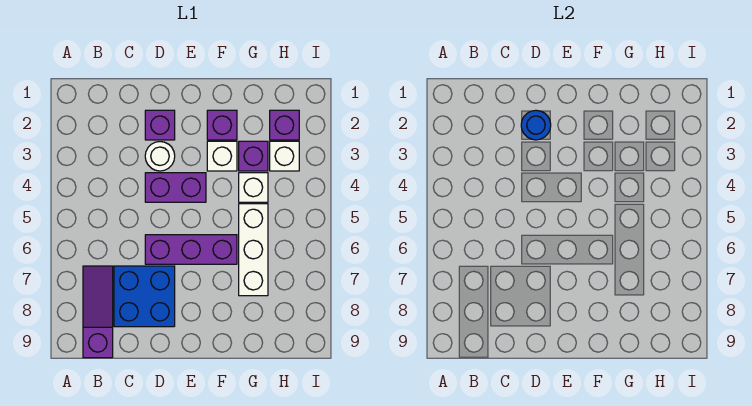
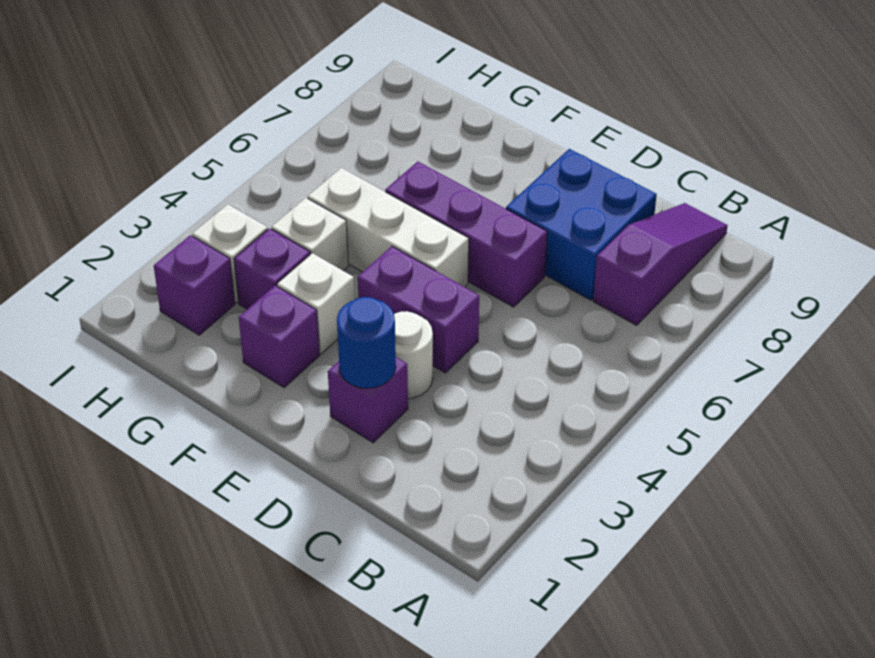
purple slope B7:B9 level 1 top 9 -> purple slope B7:B9 level 1 top 7
white brick G5:G7 level 1 -> white brick E5:G5 level 1

